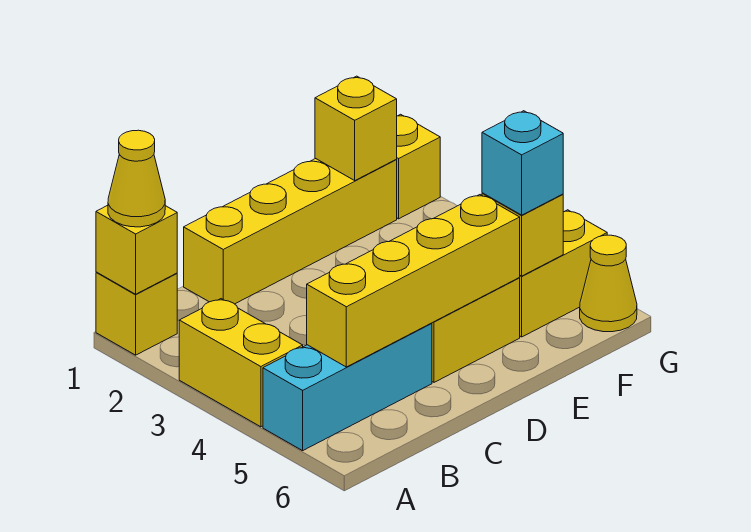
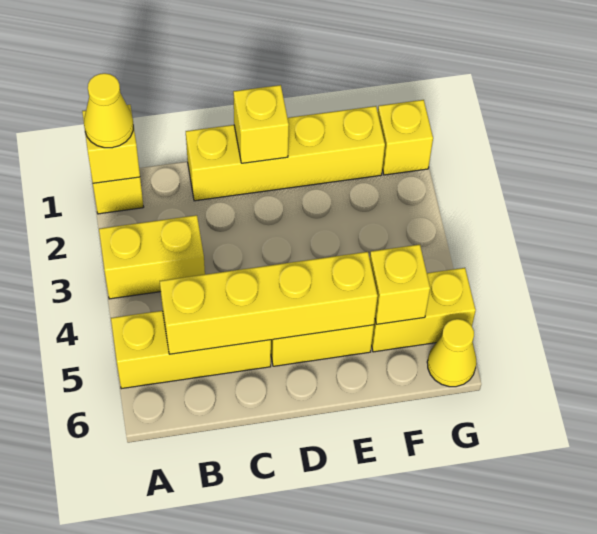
yellow brick A3:A4 level 1 -> yellow brick A3:B3 level 1
cyan brick A5:C5 level 1 -> yellow brick A5:C5 level 1
yellow brick F1 level 2 -> yellow brick D1 level 2
cyan brick F5 level 3 -> none

